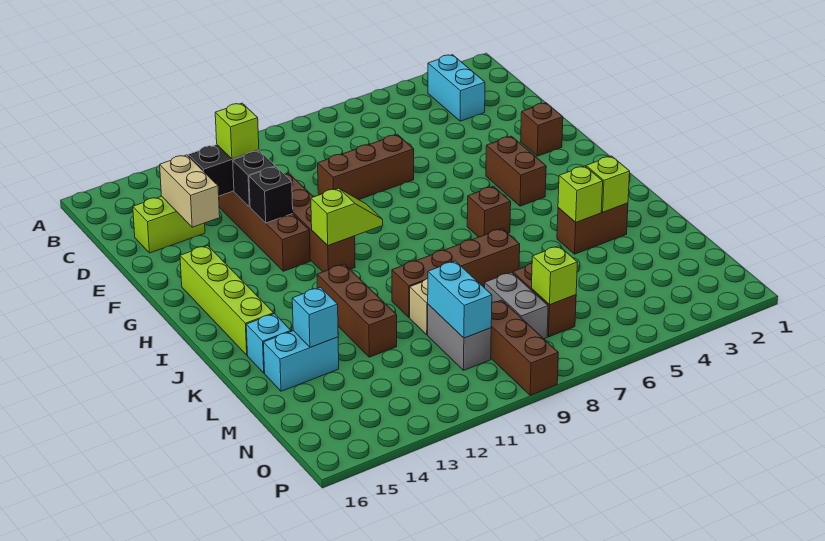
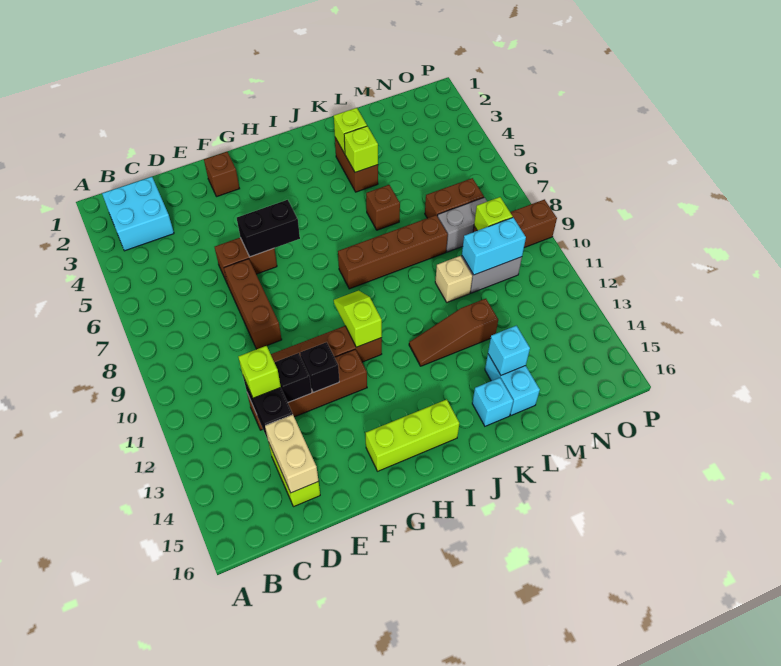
cyan brick B3:C3 level 1 -> cyan brick B2:C3 level 1
tan brick D14:E14 level 2 -> tan brick D14:D15 level 2
none -> black brick F6:G6 level 2
brown brick G4:H4 level 1 -> brown brick E6:F6 level 1
lime brick G15:J15 level 1 -> lime brick G15:I15 level 1
brown brick I6 level 1 -> brown brick K6 level 1
brown brick J12:L12 level 1 -> brown slope J12:L12 level 1 top L
brown brick K7:K10 level 1 -> brown brick I8:L8 level 1
lime brick N7 level 2 -> lime brick N9 level 2

